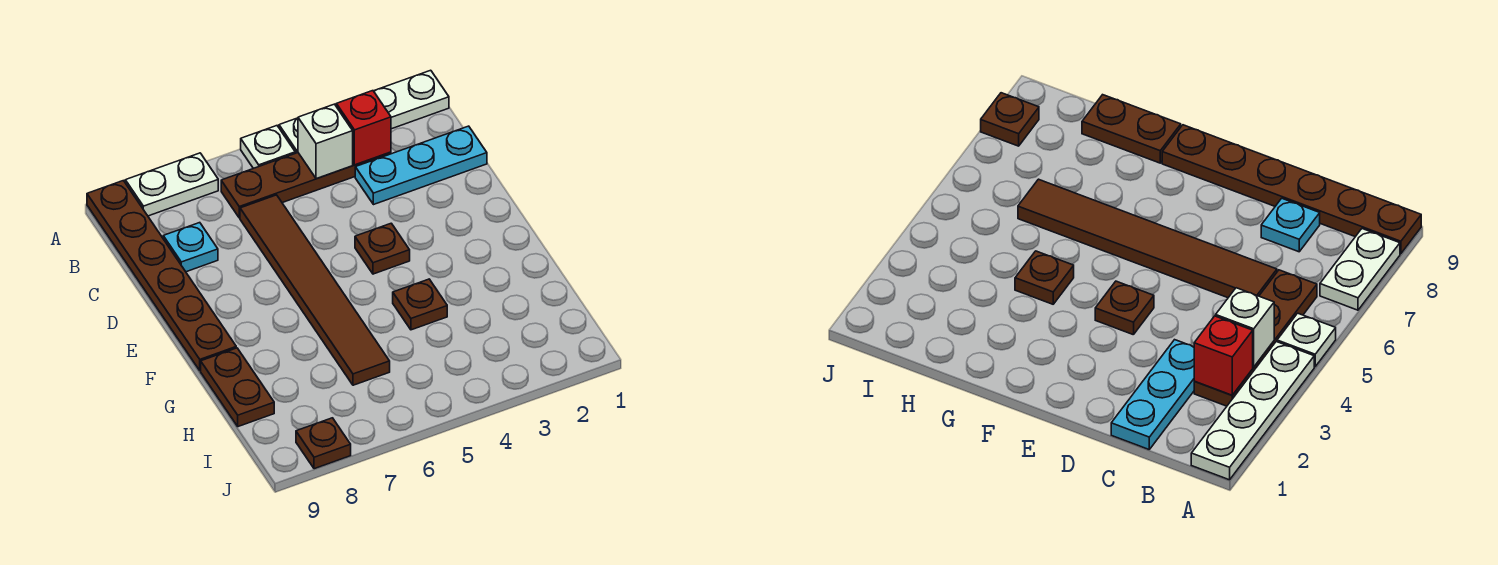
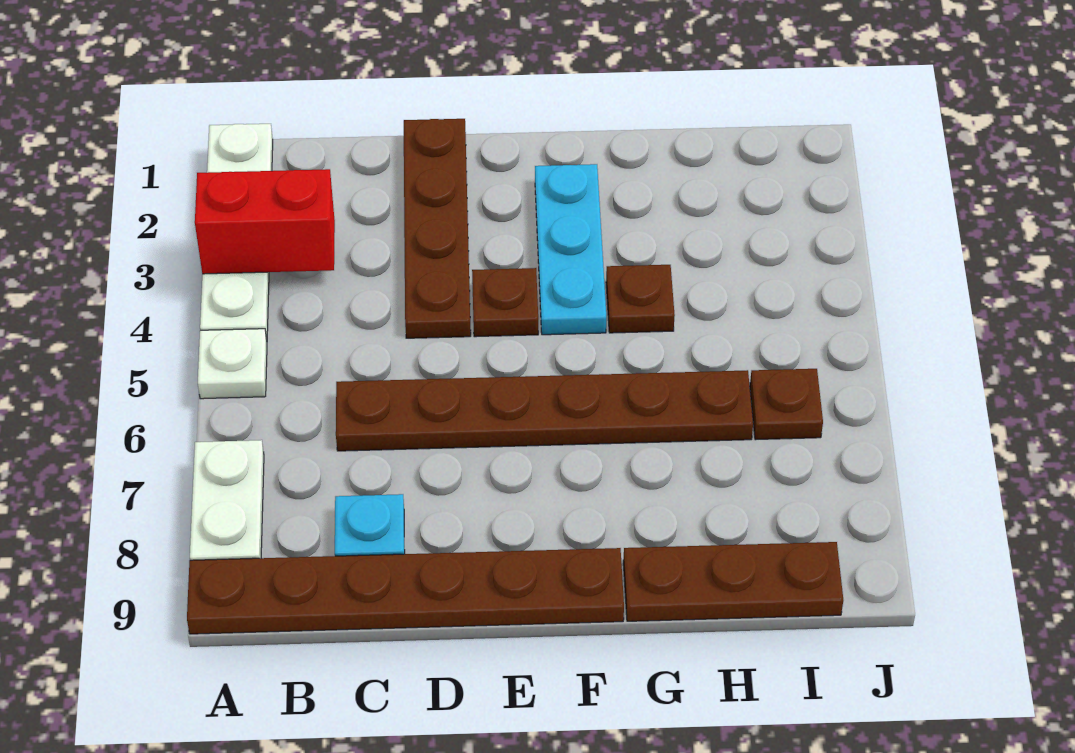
brown plate B3:B6 level 1 -> brown plate D1:D4 level 1
red brick B3 level 2 -> red brick A3:B3 level 2
white brick B4 level 2 -> none
cyan plate C1:C3 level 1 -> cyan plate F2:F4 level 1
brown tile C6:H6 level 1 -> brown plate C6:H6 level 1
brown plate G9:H9 level 1 -> brown plate G9:I9 level 1
brown plate J8 level 1 -> brown plate I6 level 1

